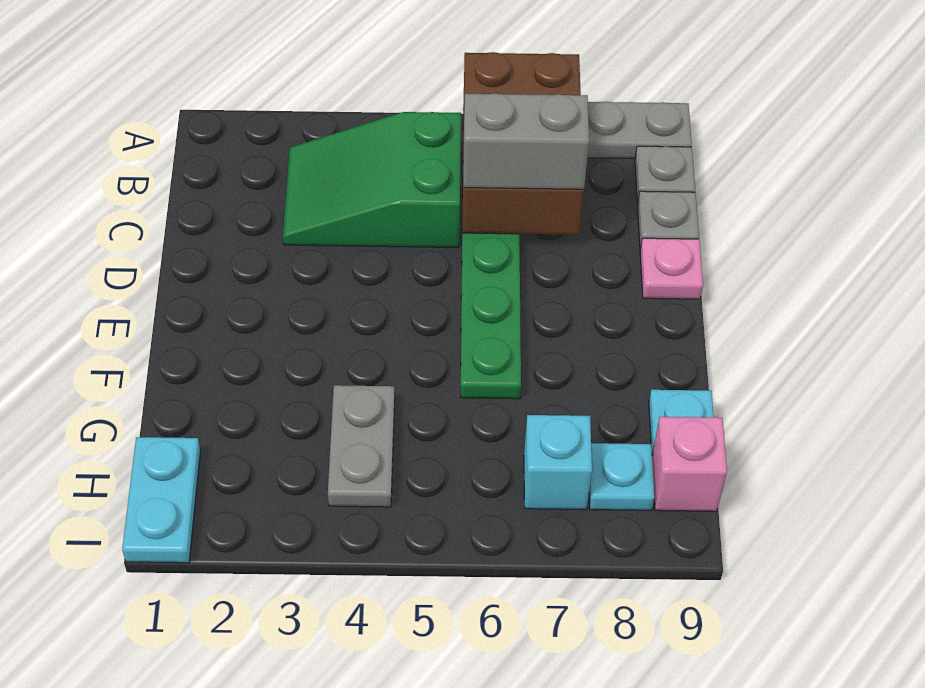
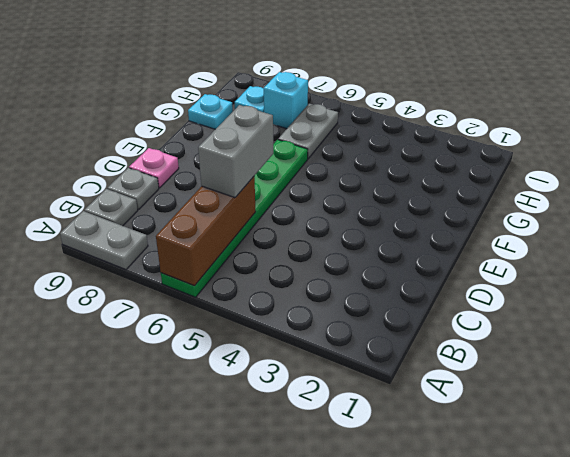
brown brick A6:C7 level 2 -> brown brick A6:C6 level 2
green slope B3:C5 level 1 top 5 -> none
grey brick C6:C7 level 3 -> grey brick C6:D6 level 3
grey plate G4:H4 level 1 -> grey plate G6:H6 level 1
cyan plate H1:I1 level 1 -> none
pink brick H9 level 1 -> none

